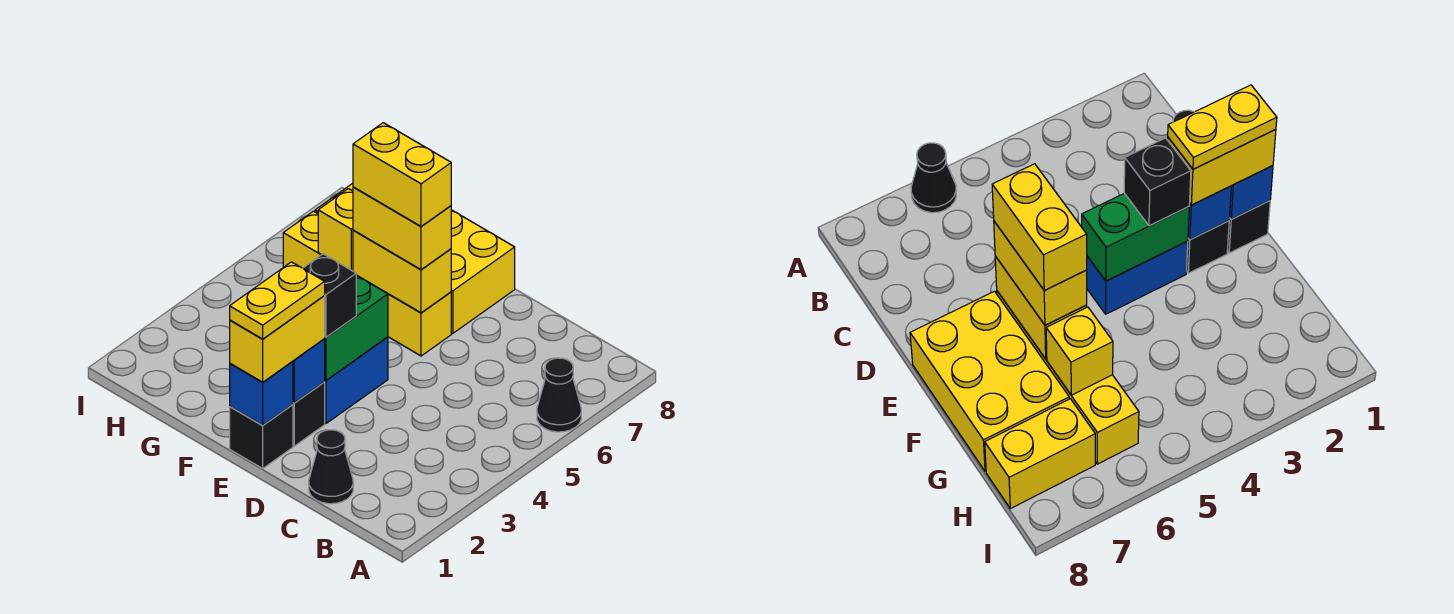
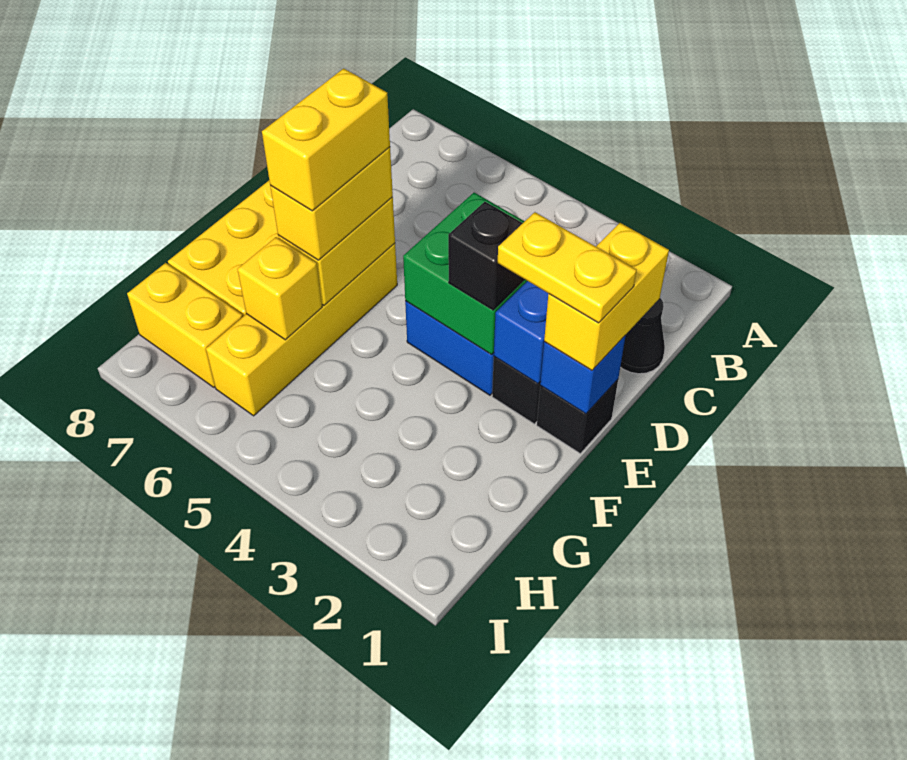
black cone A6 level 1 -> none
yellow brick E1:E2 level 3 -> yellow brick D1:E1 level 3
green brick E3:E4 level 2 -> green brick D3:E4 level 2

